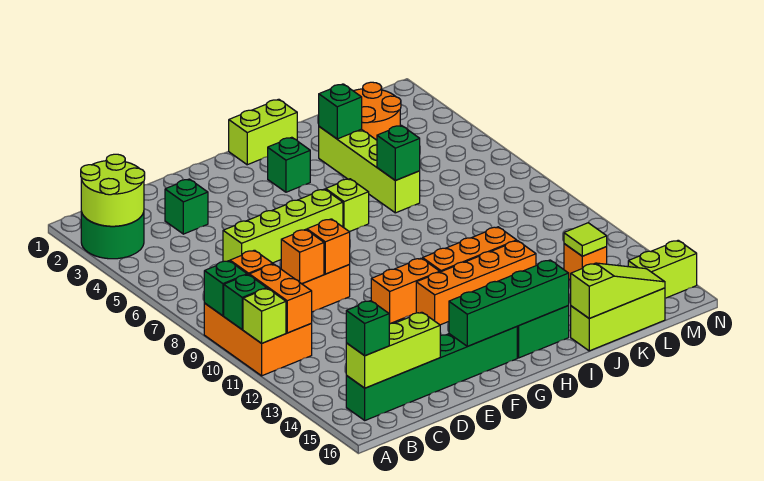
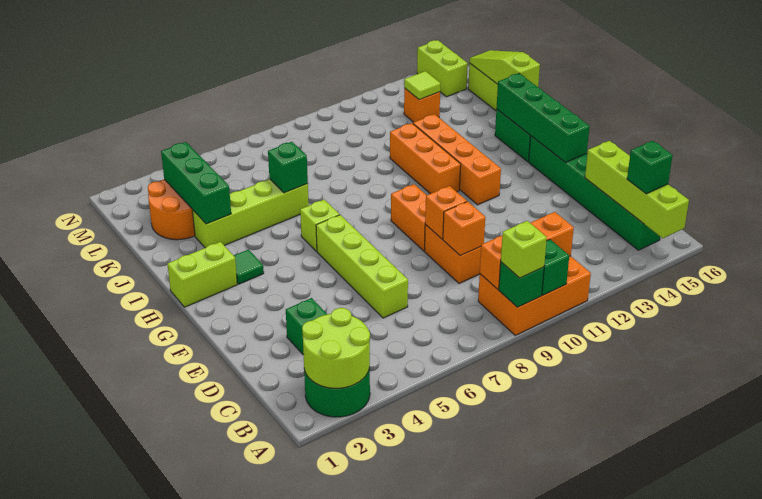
lime brick A11 level 2 -> lime brick A9 level 3
lime brick B15:D15 level 2 -> lime brick A15:D15 level 2
orange brick F11:G11 level 1 -> orange brick F9:G9 level 1
lime brick H1:I1 level 1 -> lime brick H1:H2 level 1
green brick H3 level 1 -> green tile H3 level 1
green brick J3 level 2 -> green brick J3:L3 level 2

